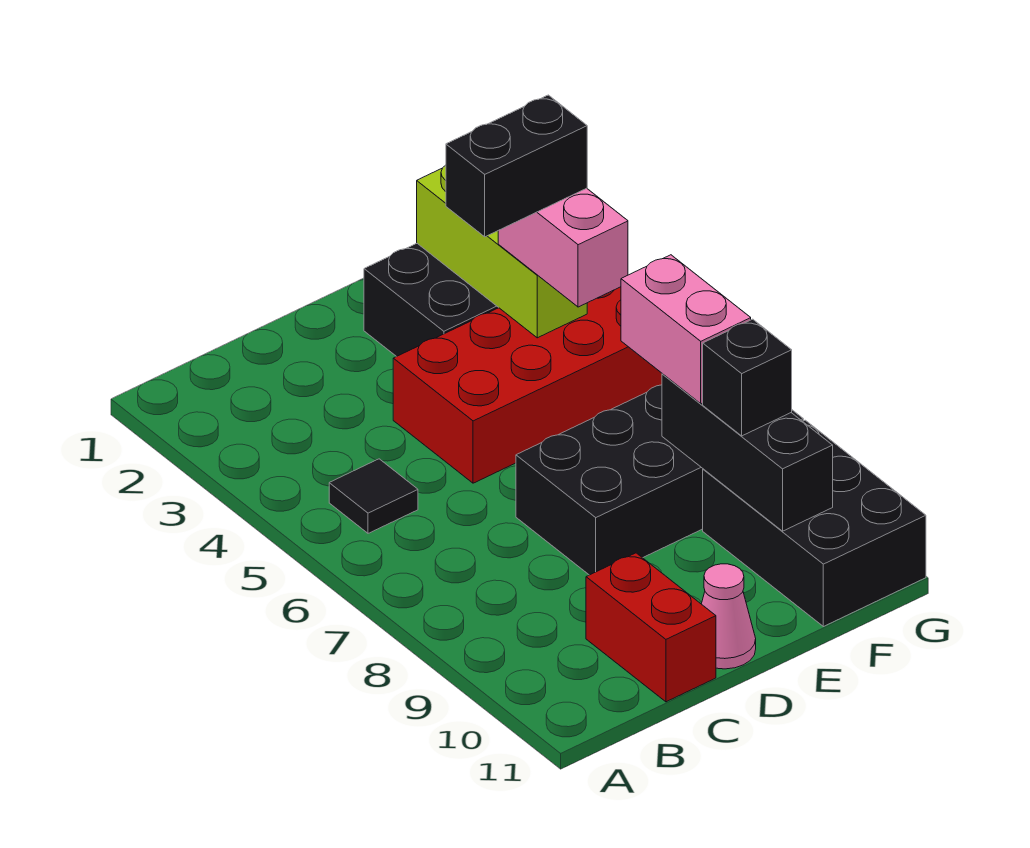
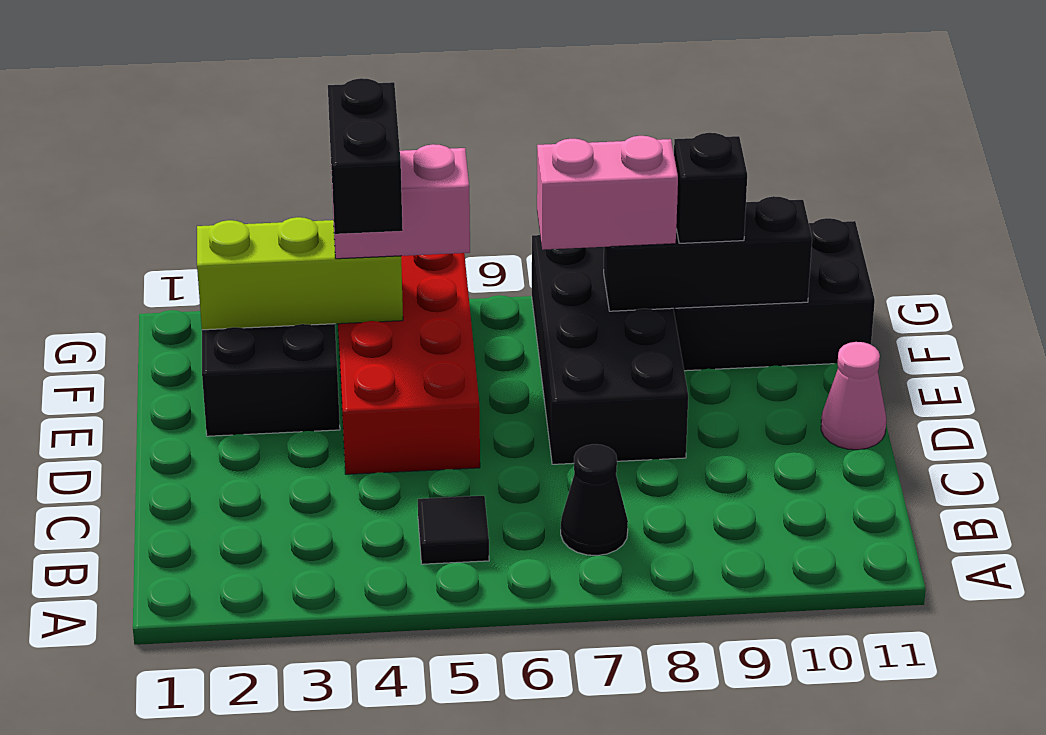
none -> black cone B7 level 1
red brick C10:C11 level 1 -> none

